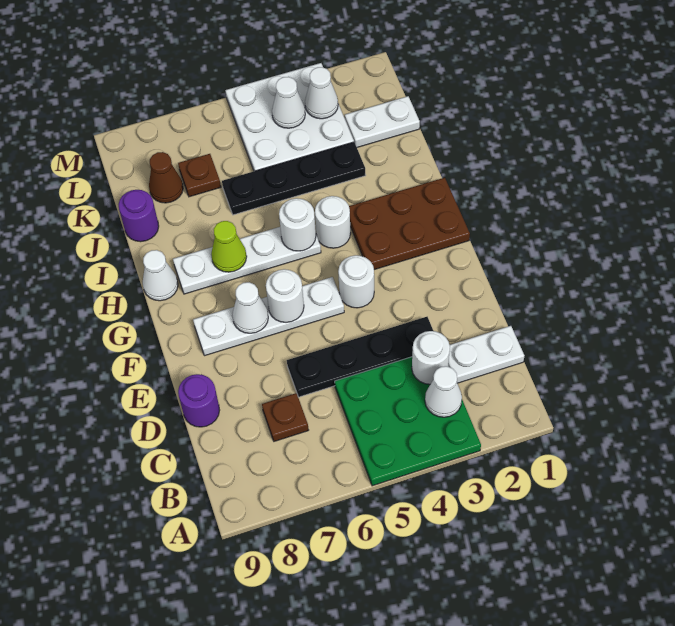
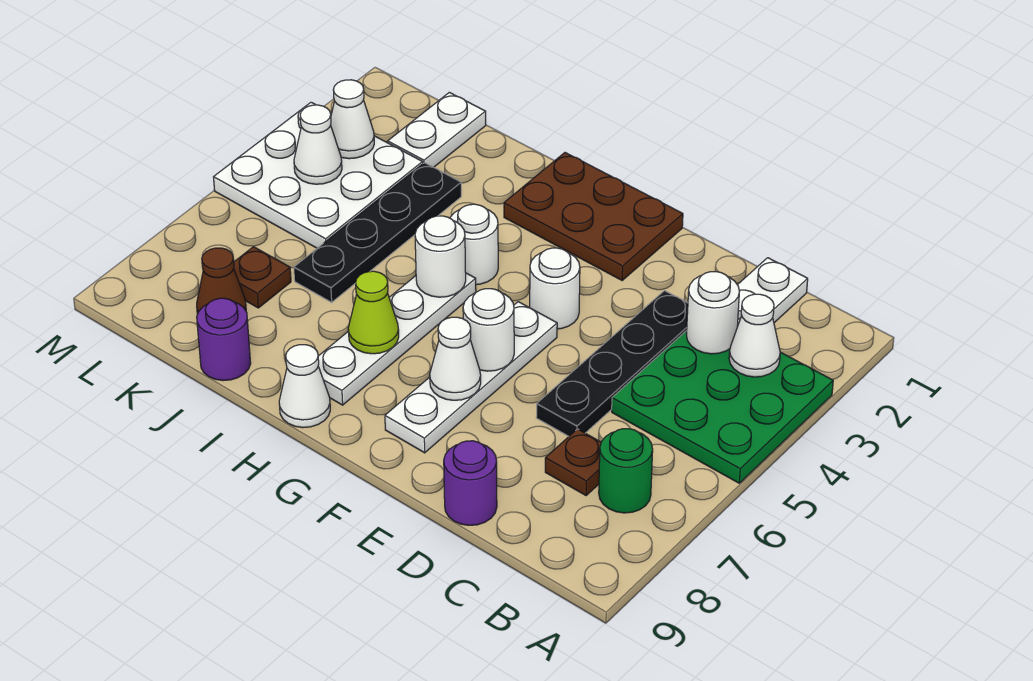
none -> green round brick B7 level 1
brown plate G1:H3 level 1 -> brown plate F1:H2 level 1

